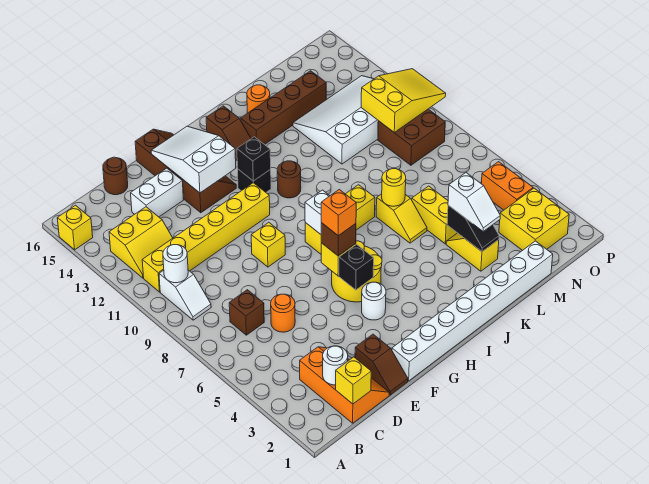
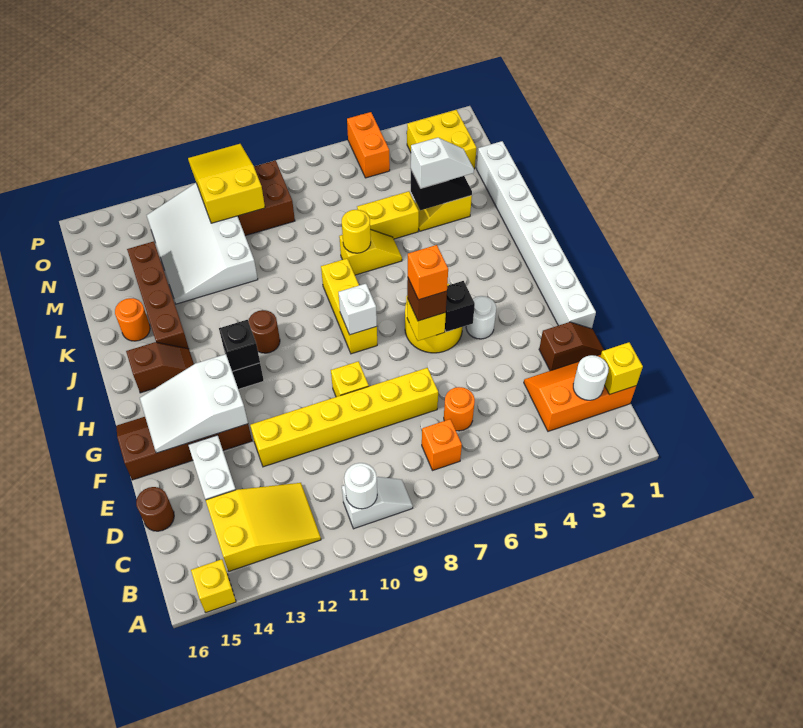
yellow brick B11:G11 level 1 -> yellow brick E7:E12 level 1
yellow slope B12:C13 level 1 top 13 -> yellow slope B12:C14 level 1 top 14
brown brick C7 level 1 -> orange brick C7 level 1
orange brick O4:O5 level 1 -> orange brick O5:P5 level 1

